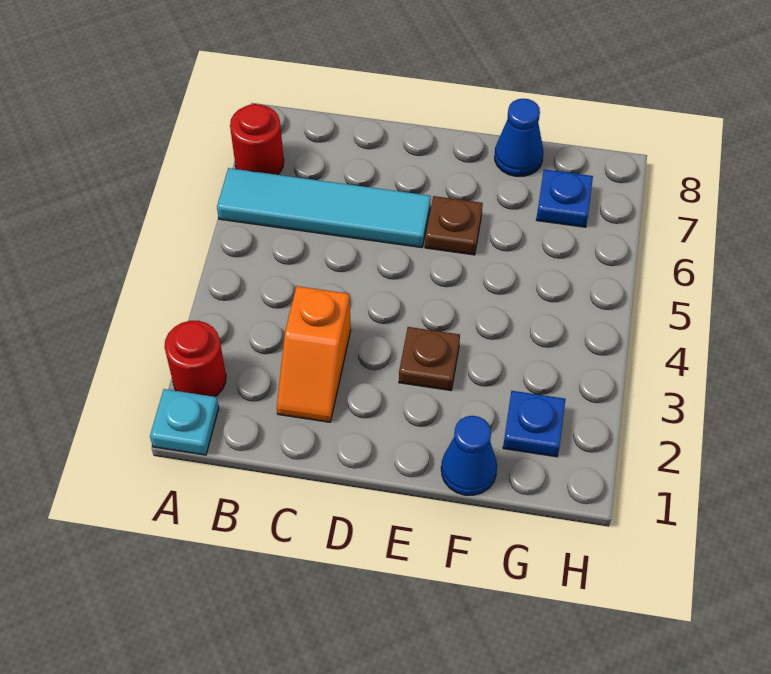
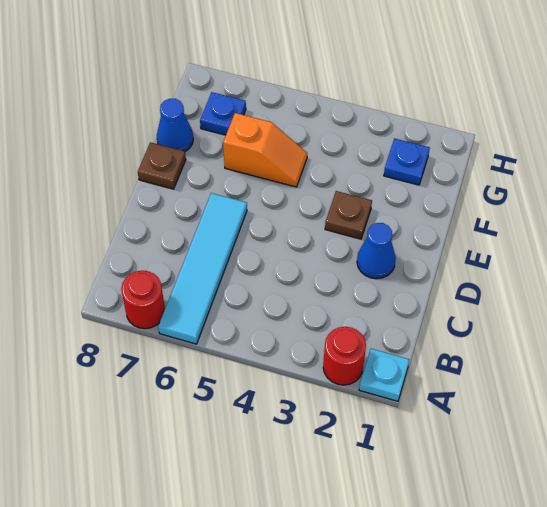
orange slope C2:C3 level 1 top 3 -> orange slope F5:F6 level 1 top 6
brown plate E6 level 1 -> brown plate E8 level 1
blue cone F1 level 1 -> blue cone D2 level 1

